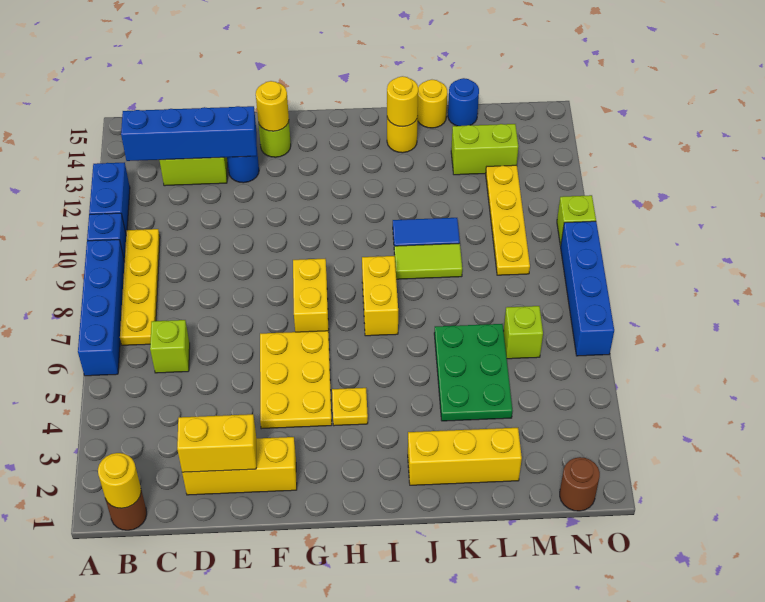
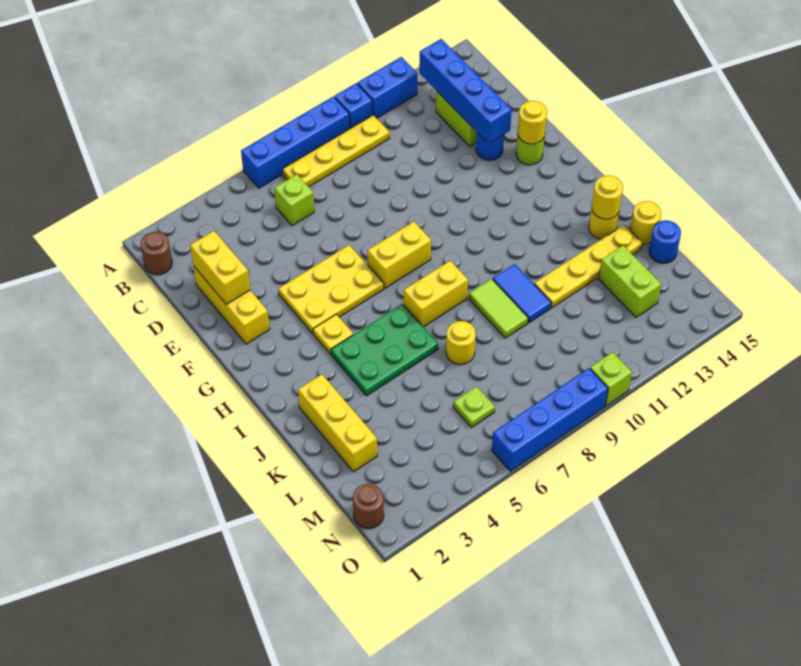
yellow round brick B1 level 2 -> yellow round brick K7 level 1
green plate K4:L6 level 1 -> green plate I4:J6 level 1
lime brick M6 level 1 -> lime plate M6 level 1
yellow plate M9:M12 level 1 -> yellow plate K11:K14 level 1

